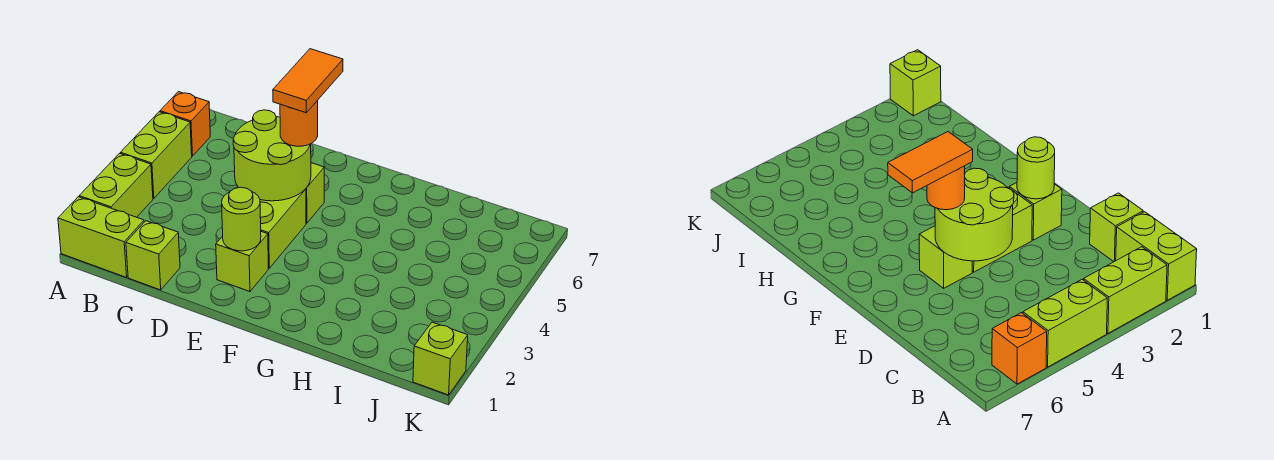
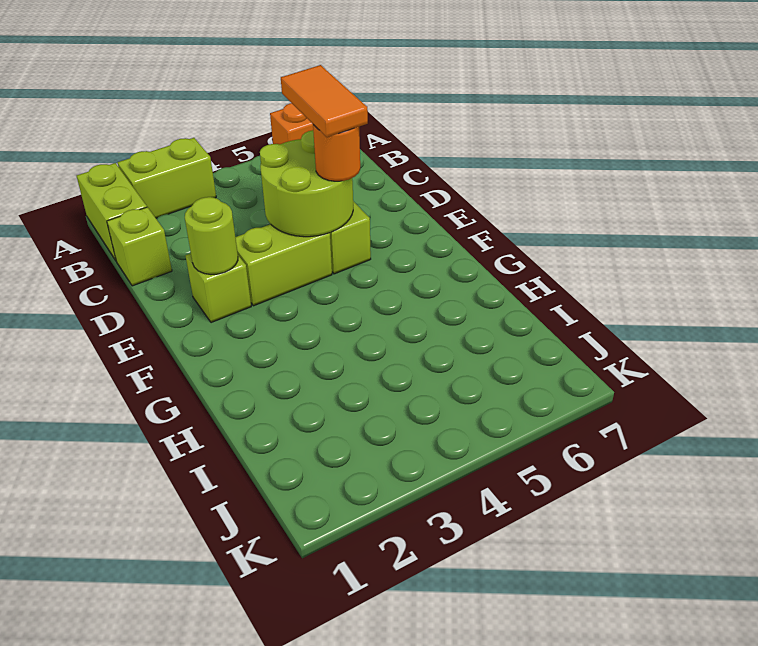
lime brick A4:A5 level 1 -> none
orange tile E5:E6 level 4 -> orange tile D5:E5 level 4
lime brick K1 level 1 -> none

